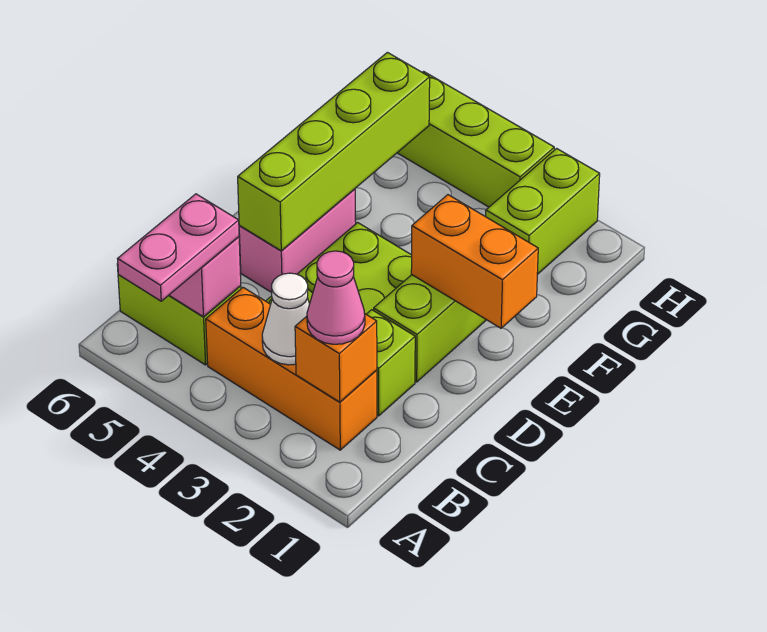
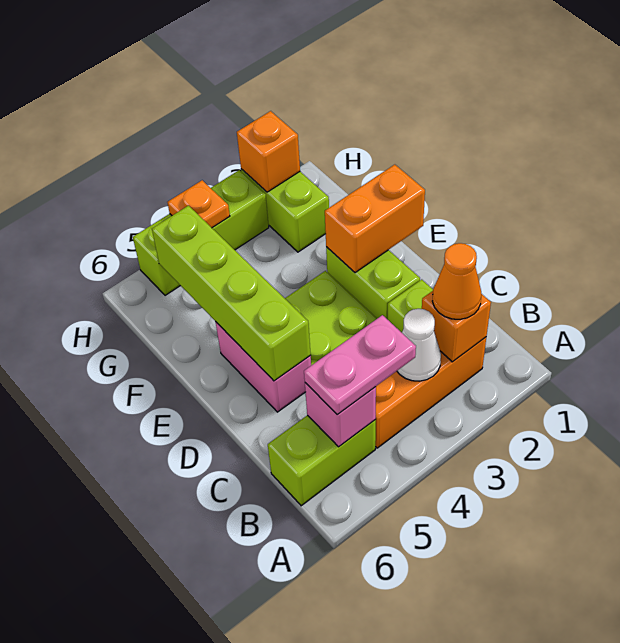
pink plate A5:B5 level 3 -> pink plate B4:B5 level 3
pink cone B2 level 3 -> orange cone B2 level 3
none -> orange brick H2 level 2
none -> orange plate H4 level 2

